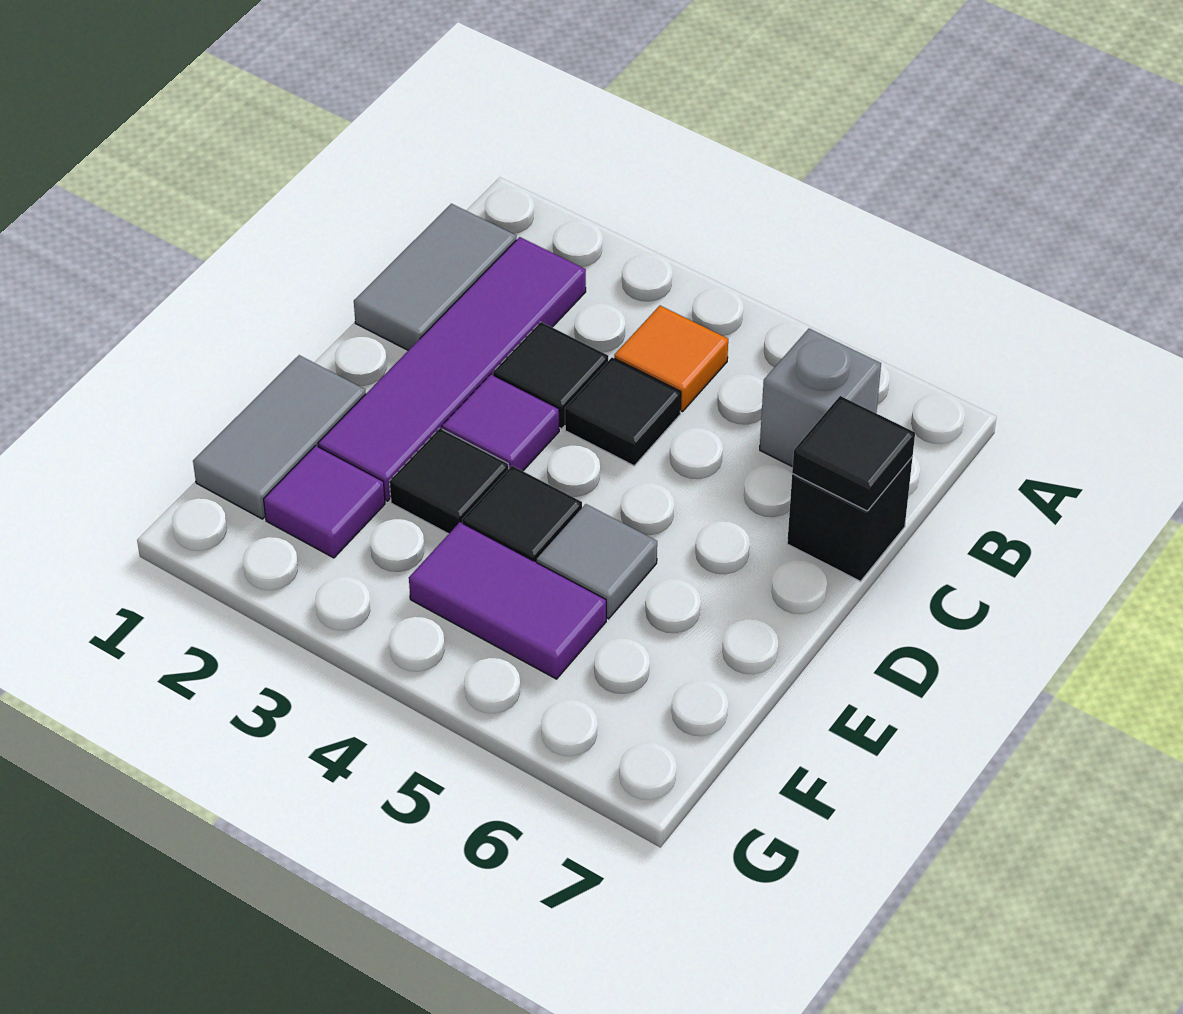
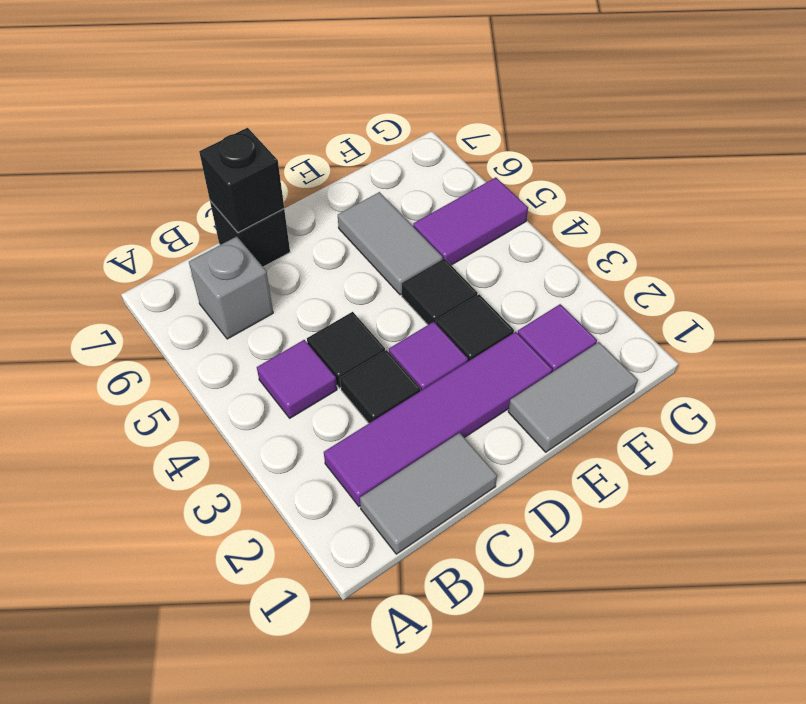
orange tile B4 level 1 -> purple tile B4 level 1
black tile C7 level 2 -> black brick C7 level 2
grey tile E5 level 1 -> grey tile E5:E6 level 1
purple tile F4:F5 level 1 -> purple tile F5:G5 level 1

